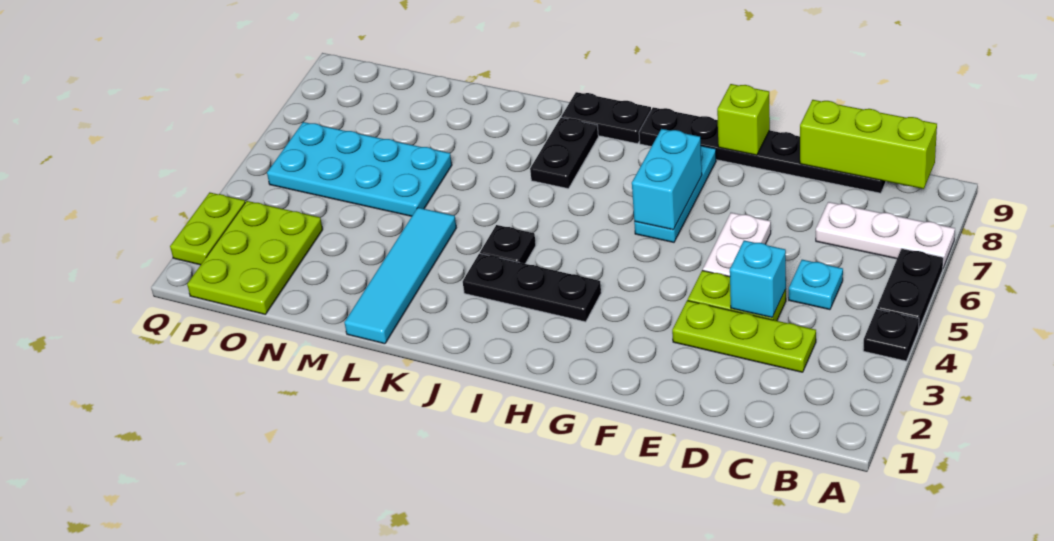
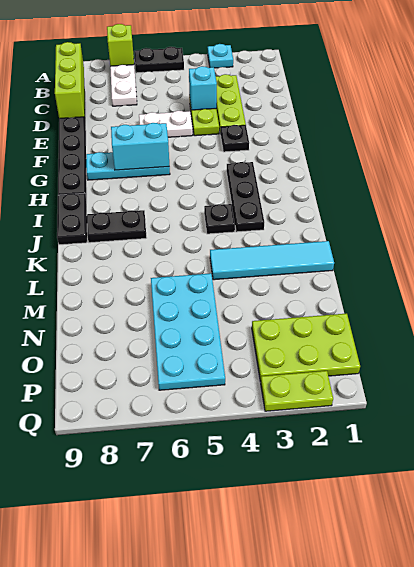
black plate A4 level 1 -> black plate F3 level 1
cyan plate C5 level 1 -> cyan plate A3 level 1
lime brick F9 level 2 -> lime brick A7 level 2

